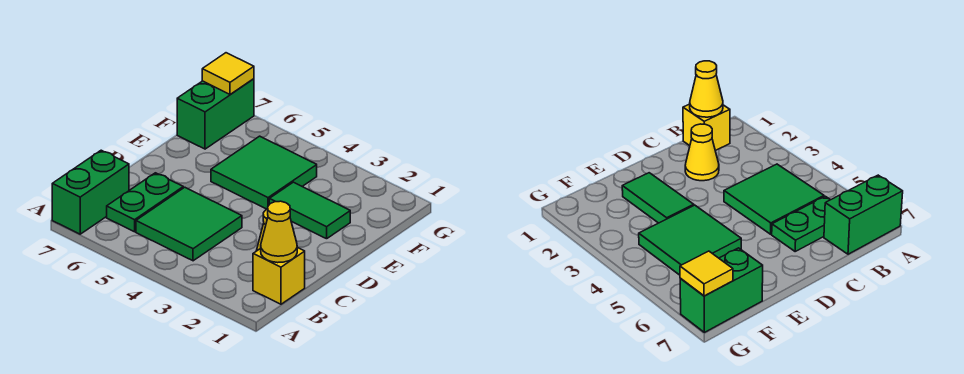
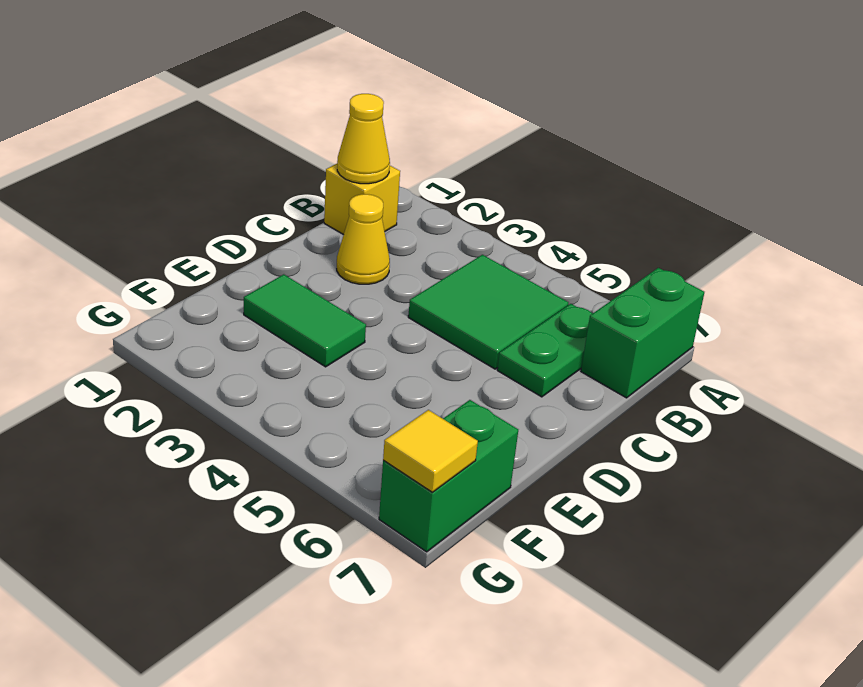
green tile E4:F5 level 1 -> none

